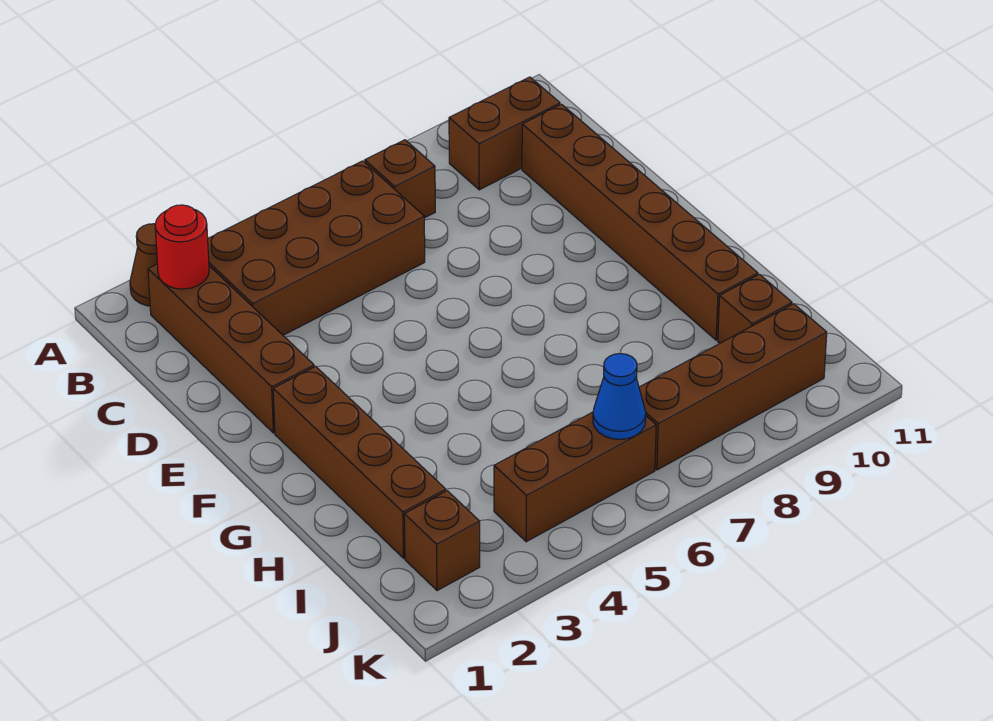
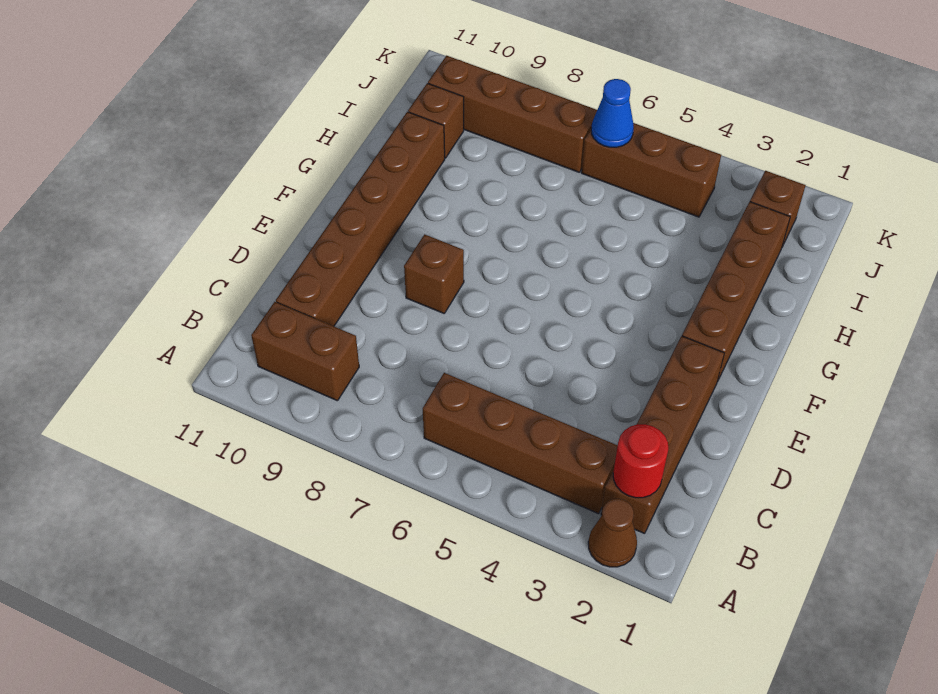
brown brick B3:C6 level 1 -> brown brick B3:B6 level 1
brown brick B7 level 1 -> brown brick E8 level 1

